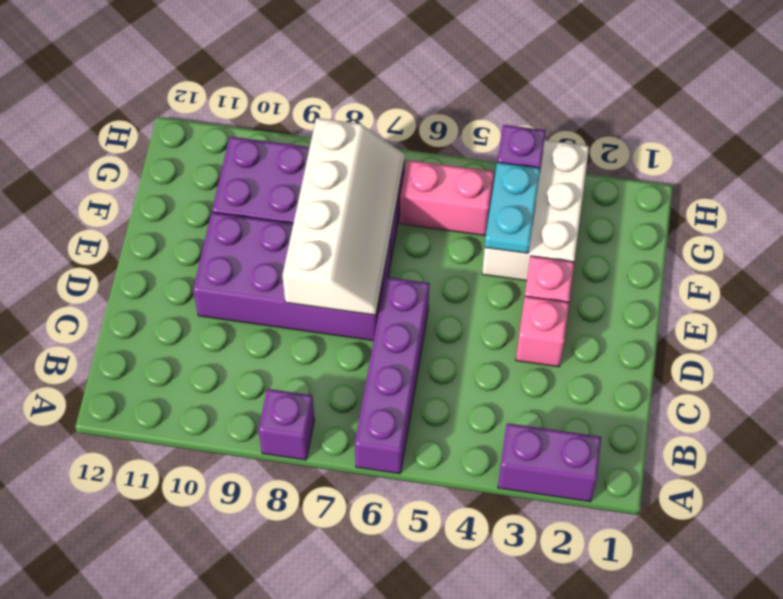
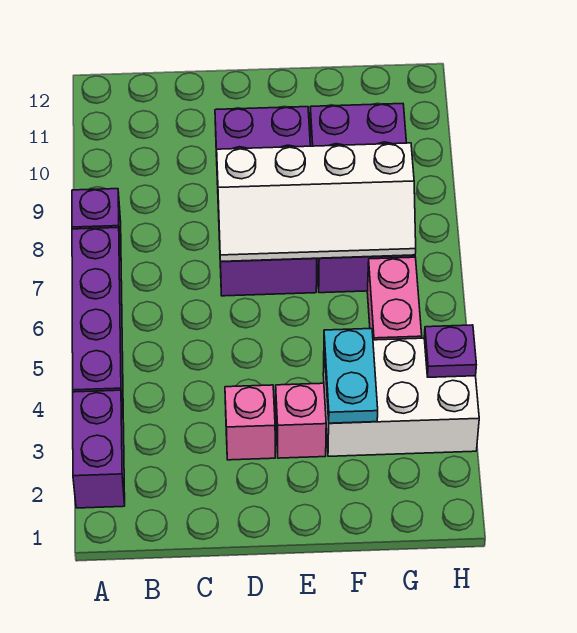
purple brick A6:D6 level 1 -> purple brick A4:A7 level 1
cyan plate F4:G4 level 2 -> cyan plate F3:F4 level 2

